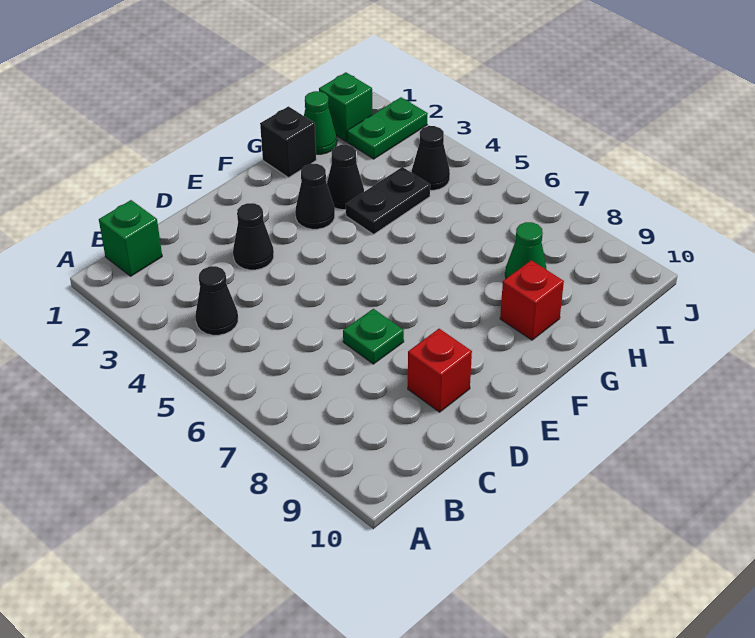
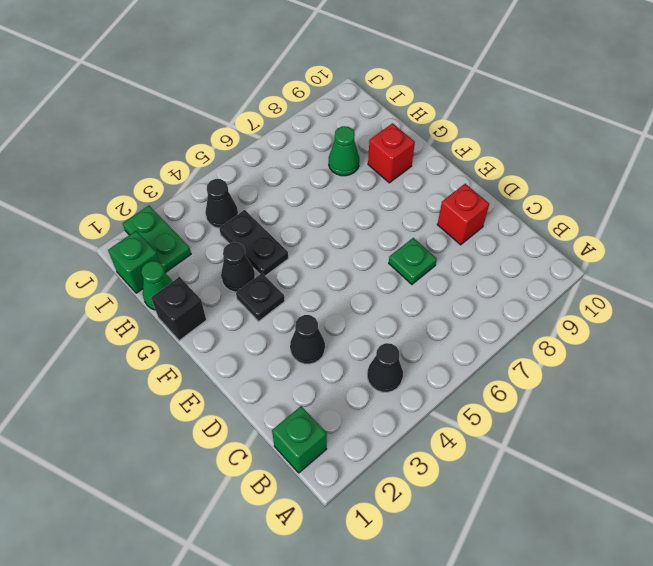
black cone F3 level 1 -> black plate F3 level 1

